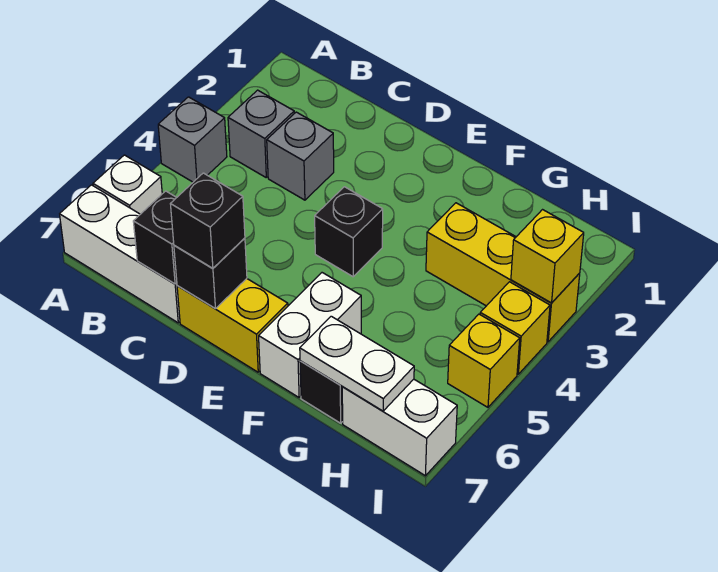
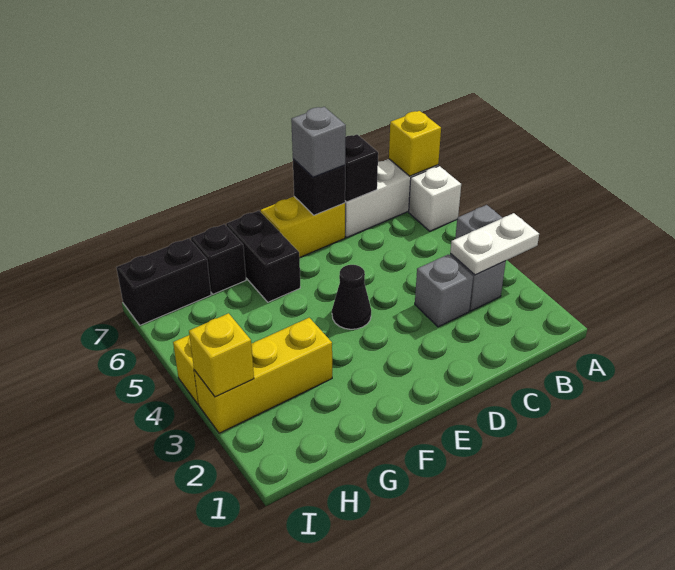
black brick D7 level 3 -> grey brick D7 level 3
black brick E4 level 1 -> black cone E4 level 1
white brick F6:F7 level 1 -> black brick F6:F7 level 1
white plate G7:H7 level 2 -> white plate A3:B3 level 2
white brick H7:I7 level 1 -> black brick H7:I7 level 1
yellow brick I5 level 1 -> yellow brick A7 level 2

